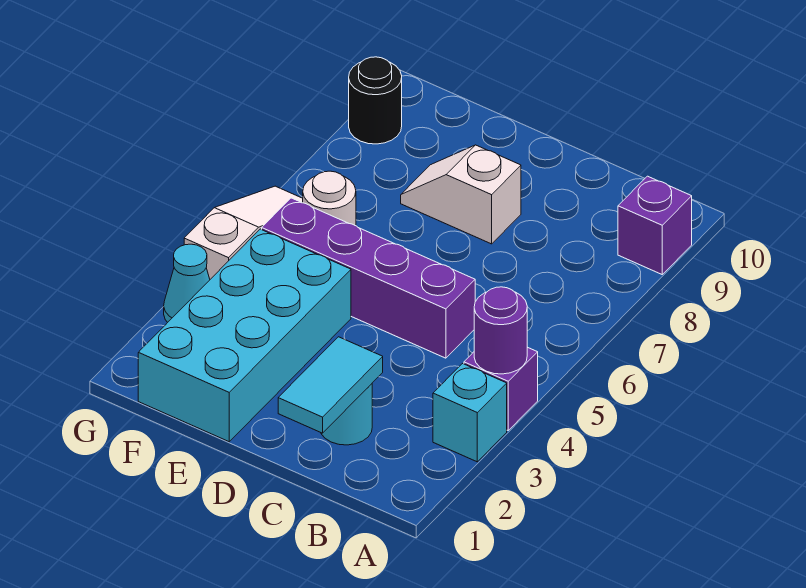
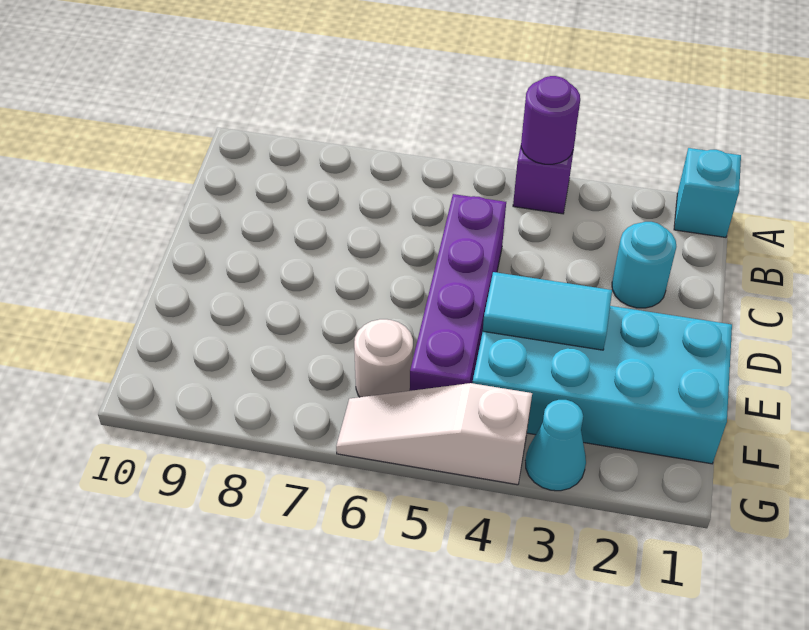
cyan brick A3 level 1 -> cyan brick A1 level 1
purple brick A9 level 1 -> none
cyan tile C1:C2 level 2 -> cyan tile E3:E4 level 2
white slope D8:E8 level 1 top D -> none
black round brick G9 level 1 -> none

